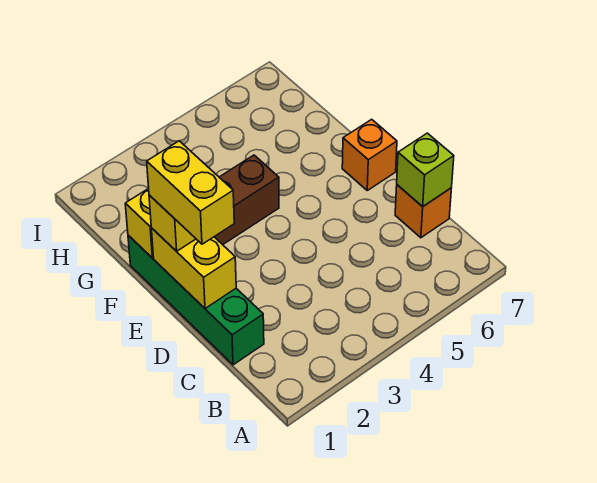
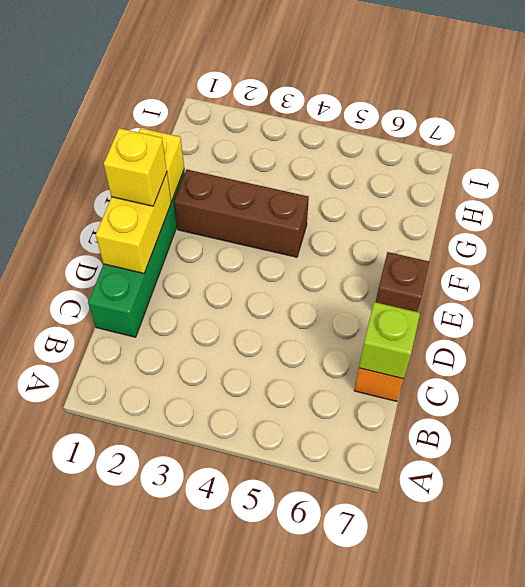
yellow brick D1:E1 level 4 -> none
orange brick E7 level 1 -> brown brick E7 level 1

